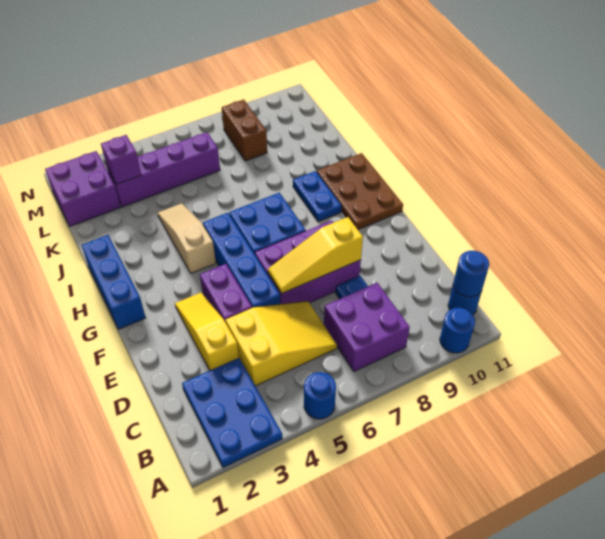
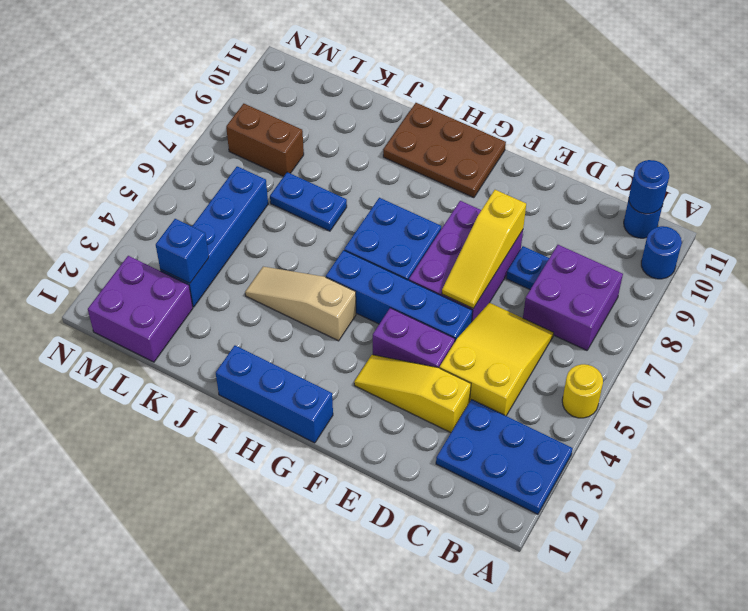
blue round brick A5 level 1 -> yellow round brick A5 level 1
blue plate H9:I9 level 1 -> blue plate J7:K7 level 1
purple brick L3:L6 level 1 -> blue brick L3:L6 level 1
purple brick L3 level 2 -> blue brick L3 level 2

